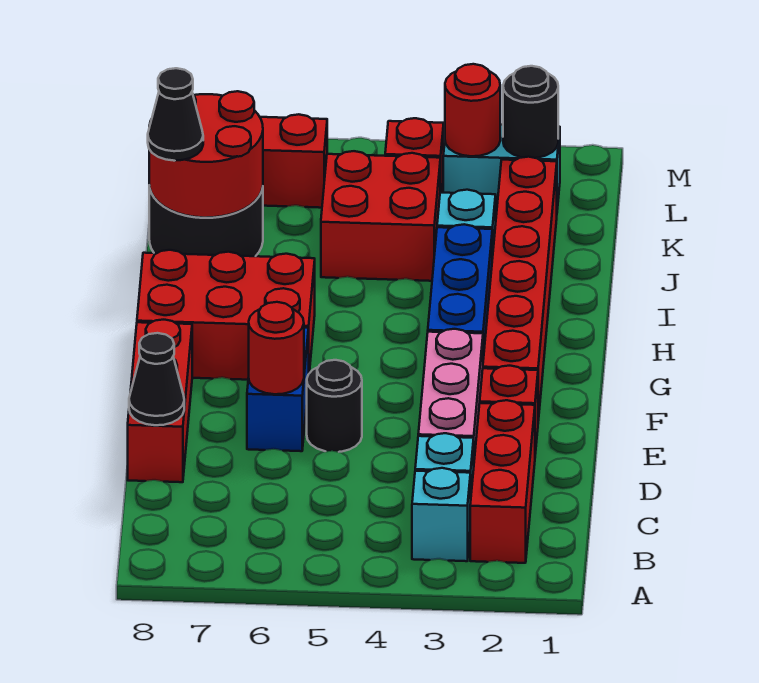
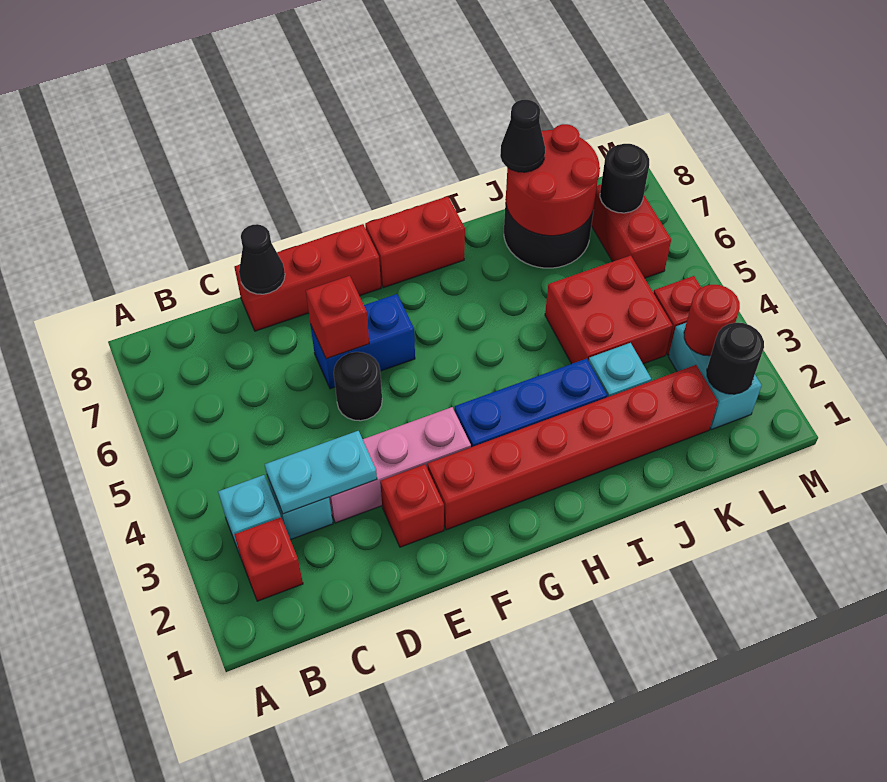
red brick B2:D2 level 1 -> red brick B2 level 1
none -> cyan plate C3:D3 level 2
red round brick E6 level 2 -> red brick E6 level 2
red brick G6:H8 level 1 -> red brick G8:H8 level 1
none -> black round brick L7 level 2

